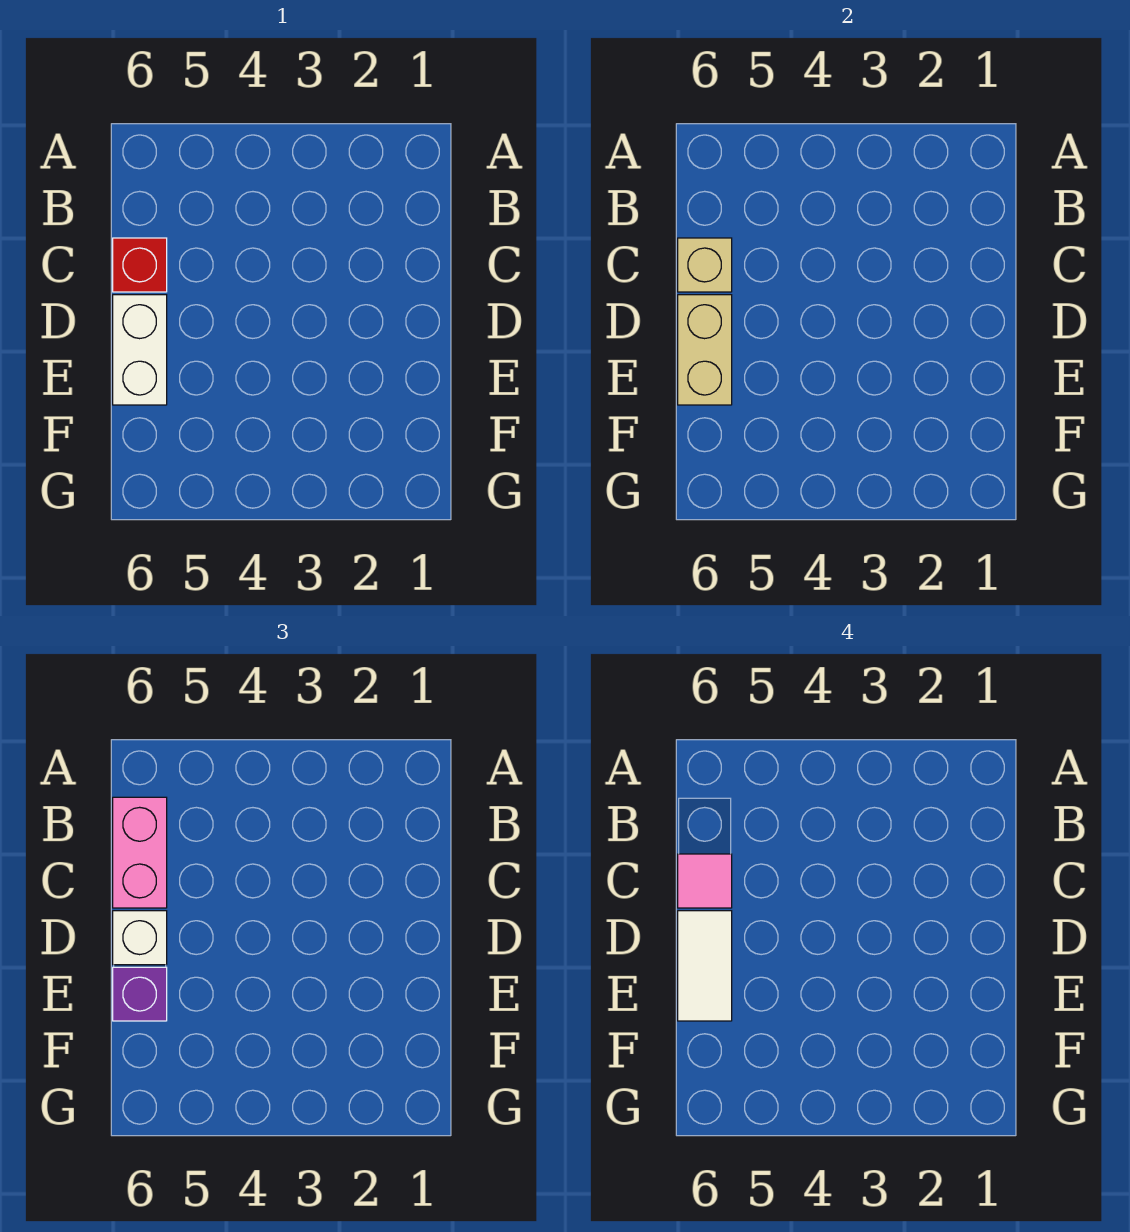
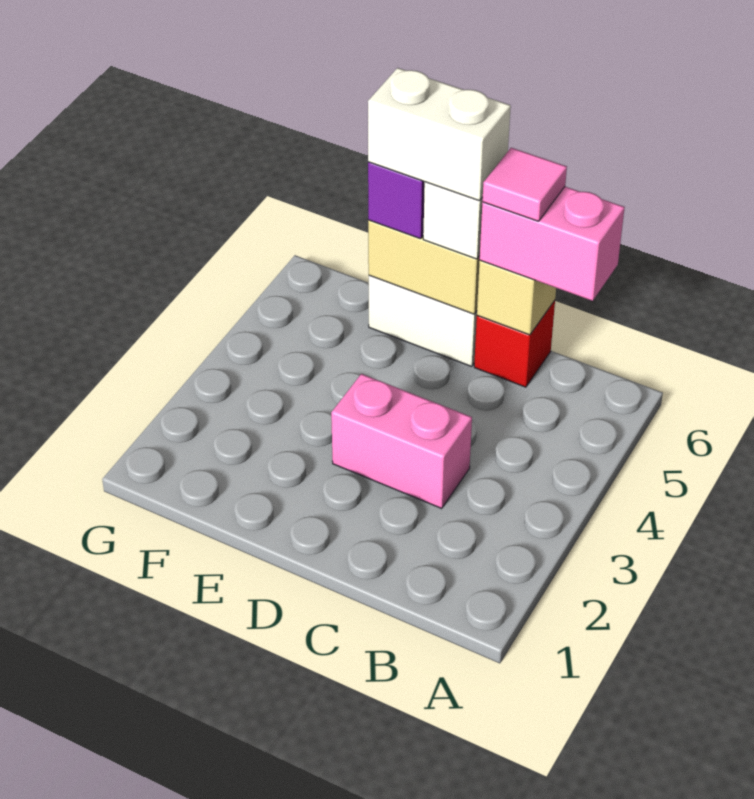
none -> pink brick C3:D3 level 1
white tile D6:E6 level 4 -> white brick D6:E6 level 4

